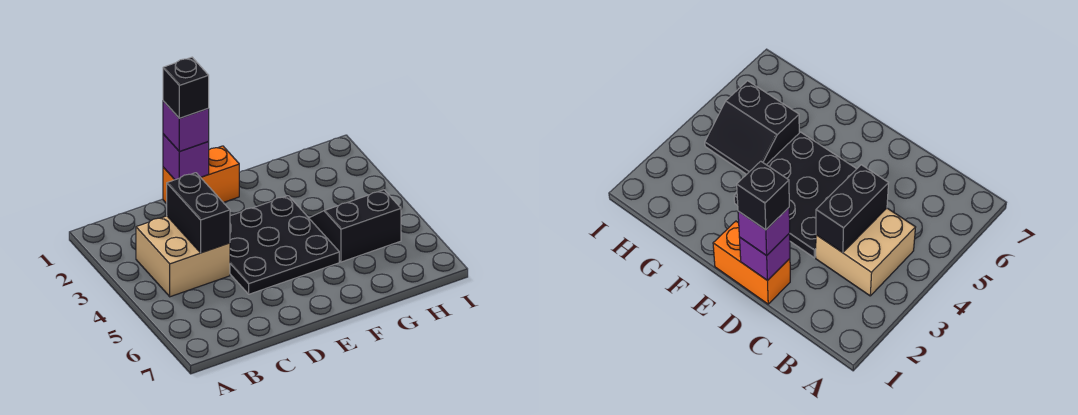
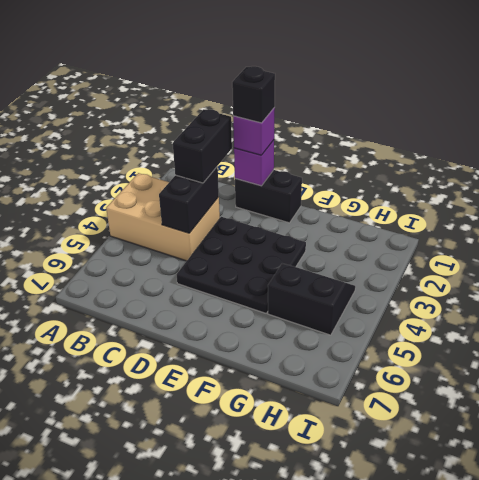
tan brick B3:C4 level 1 -> tan brick A3:C4 level 1
none -> black brick C2:C3 level 3
orange brick D1:E1 level 1 -> black brick D1:E1 level 1

